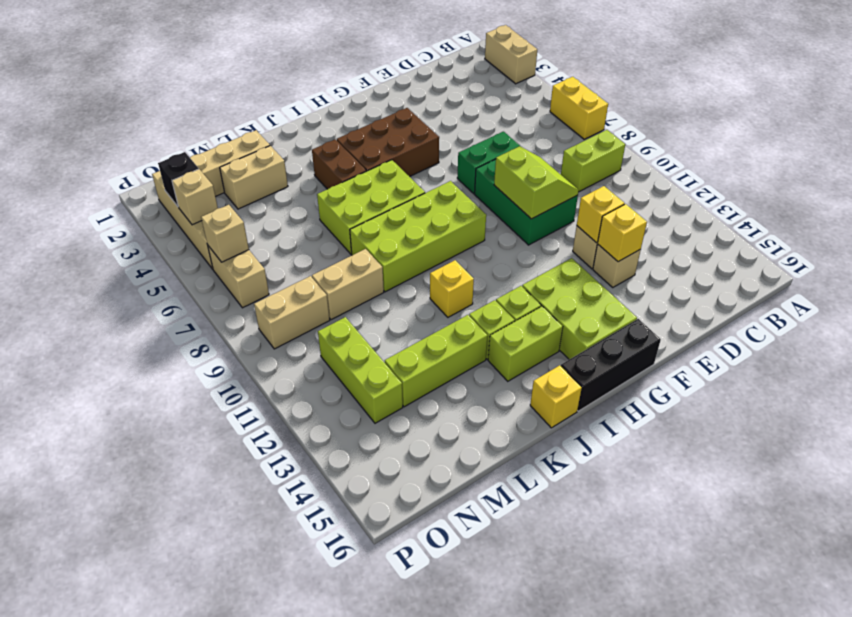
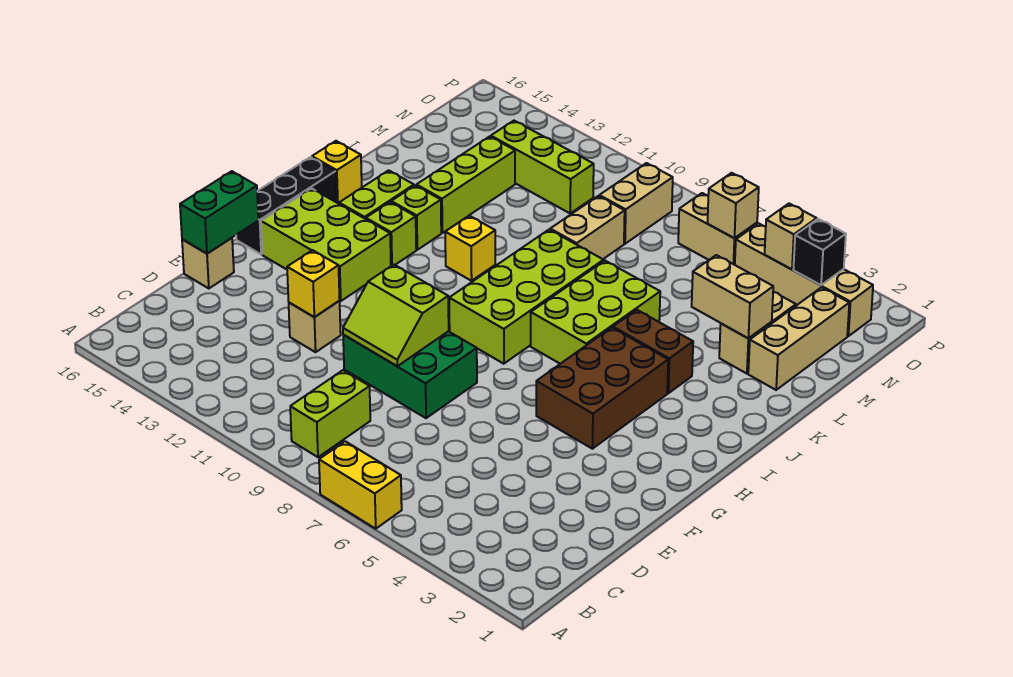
tan brick A2:A3 level 1 -> tan brick L3:L4 level 2
green brick E7:F7 level 1 -> green brick E16:F16 level 2
tan brick E13 level 1 -> tan brick E16 level 1
yellow brick E13 level 2 -> none

